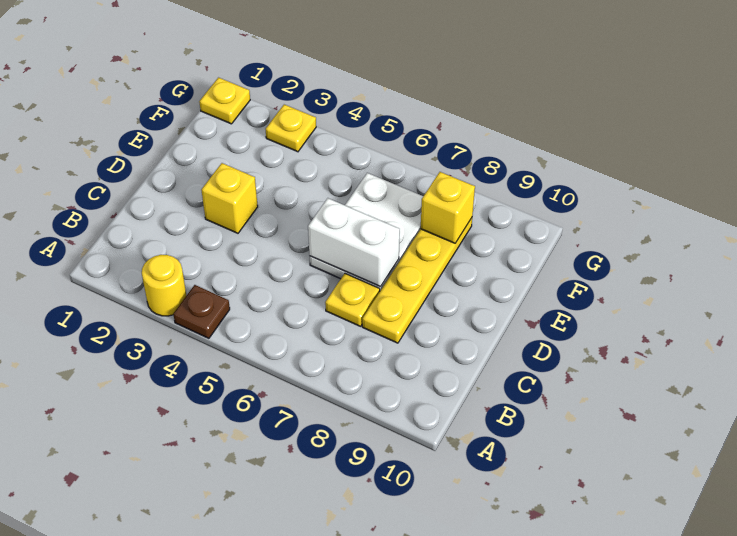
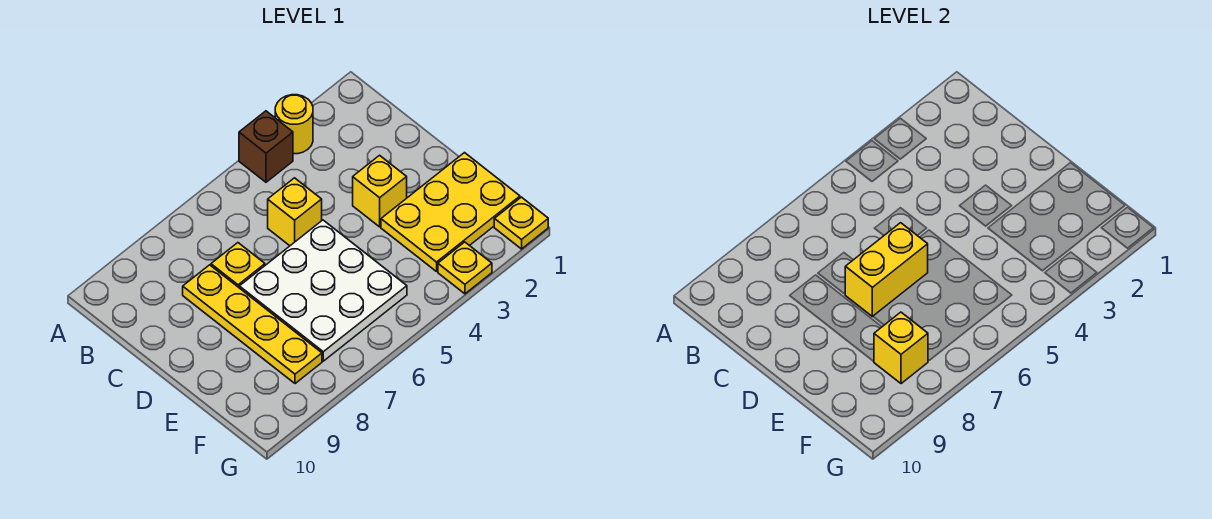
brown plate A4 level 1 -> brown brick A4 level 1
none -> yellow brick C5 level 1
white plate D6:F7 level 1 -> white plate D5:F7 level 1
white brick D6:D7 level 2 -> yellow brick D6:D7 level 2
none -> yellow plate E1:F3 level 1

